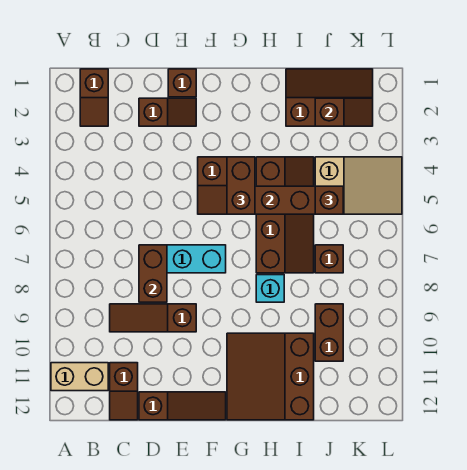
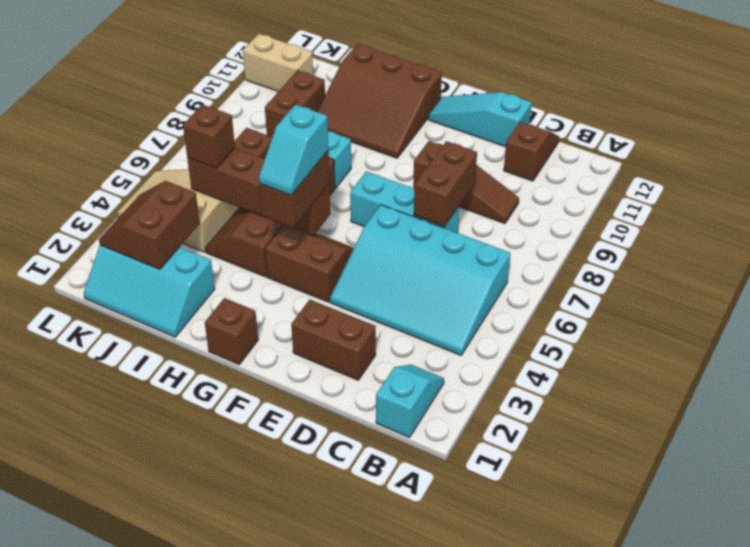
tan brick A11:B11 level 1 -> tan brick K11:L11 level 1
brown slope B1:B2 level 1 top 1 -> cyan slope B1:B2 level 1 top 1
none -> cyan slope B4:E6 level 1 top 6
brown slope D2:E2 level 1 top D -> brown brick D2:E2 level 1
brown slope D12:F12 level 1 top D -> cyan slope D12:F12 level 1 top D
brown brick E1 level 1 -> brown brick G1 level 1
none -> cyan slope G4:G5 level 4 top 5
brown slope G10:I12 level 1 top I -> brown slope G10:I12 level 1 top 12
brown slope I1:K2 level 1 top 2 -> cyan slope I1:K2 level 1 top 2
brown slope J2:K2 level 2 top J -> brown slope J2:K3 level 2 top J

